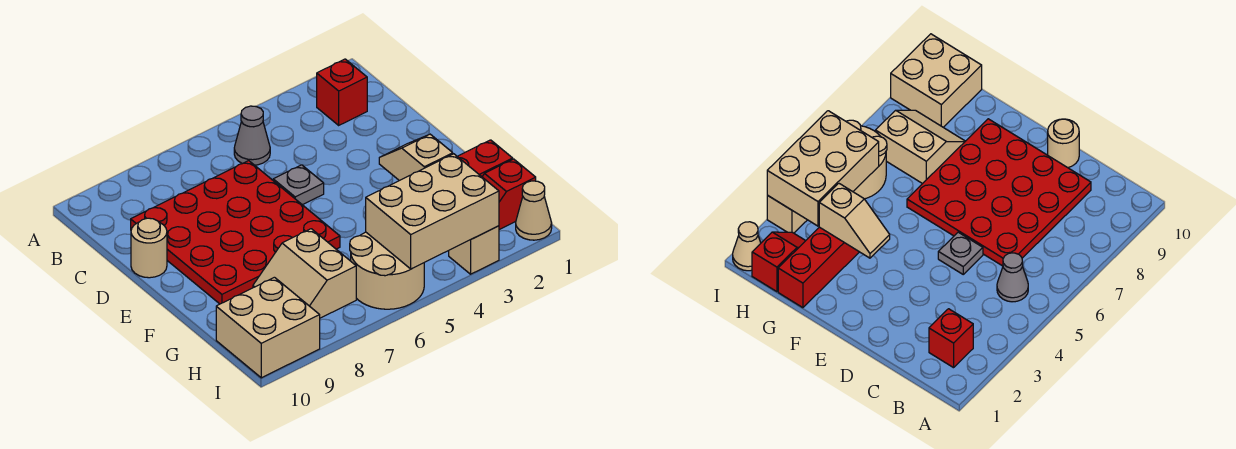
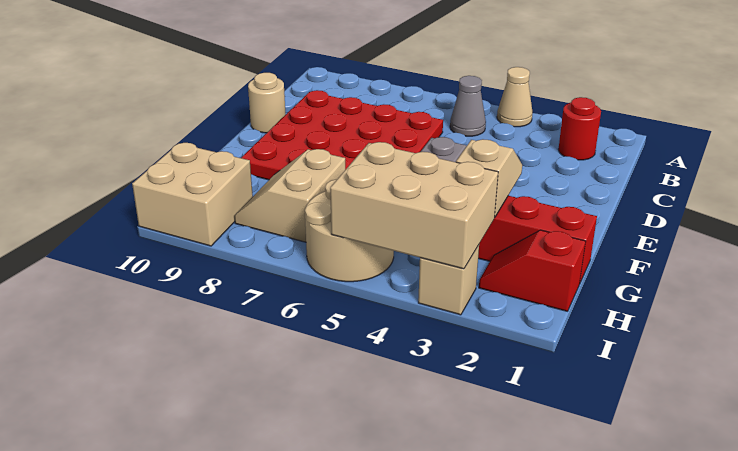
red brick B2 level 1 -> red round brick B2 level 1
tan cone I1 level 1 -> tan cone A4 level 1

